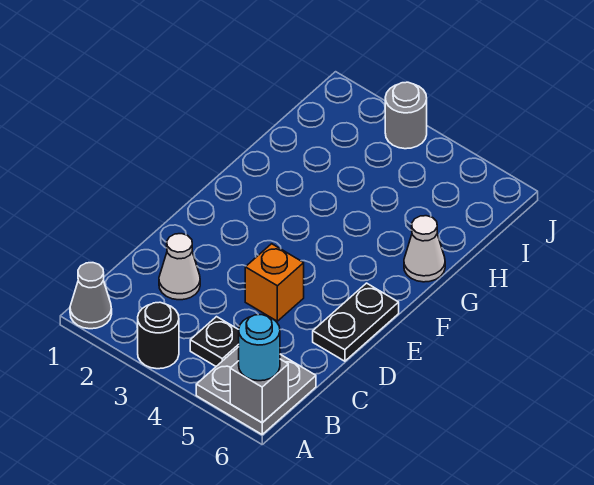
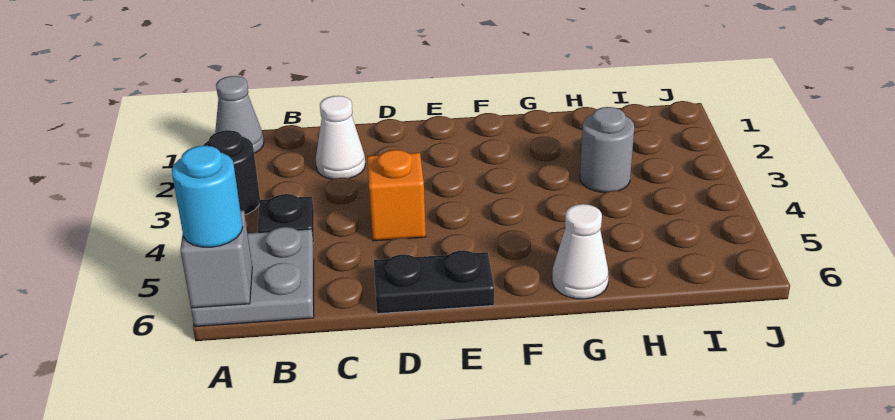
grey round brick J3 level 1 -> grey round brick H3 level 1

